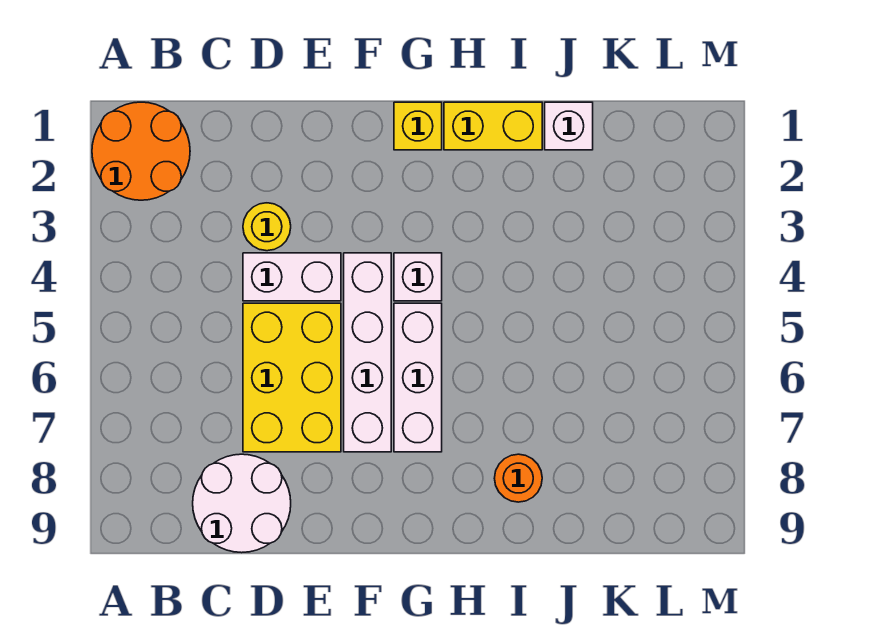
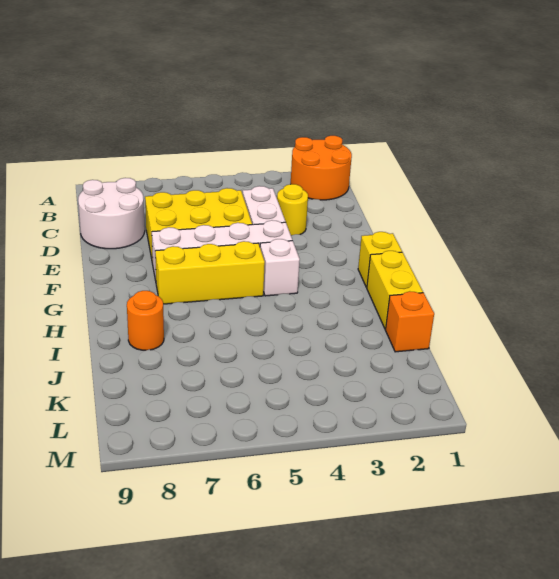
white brick G5:G7 level 1 -> yellow brick G5:G7 level 1
white brick J1 level 1 -> orange brick J1 level 1

